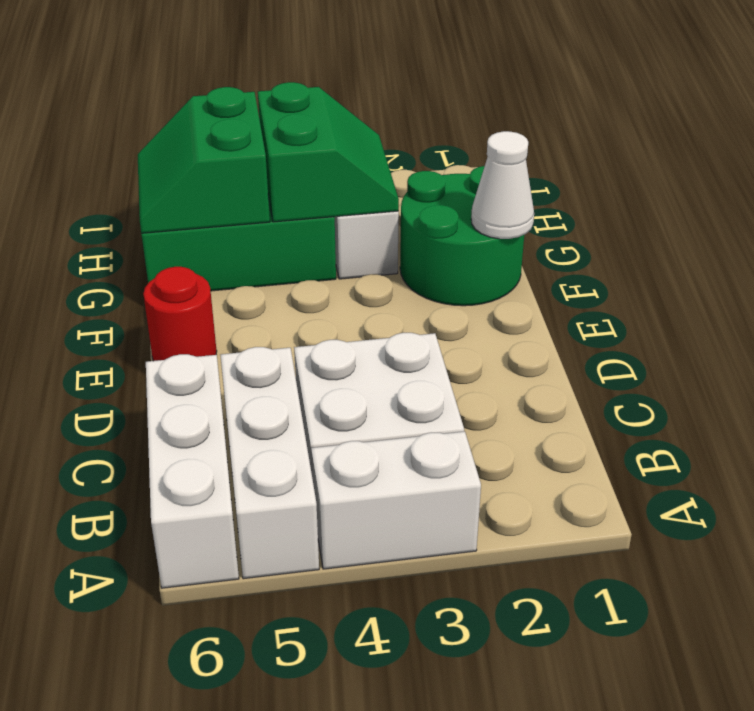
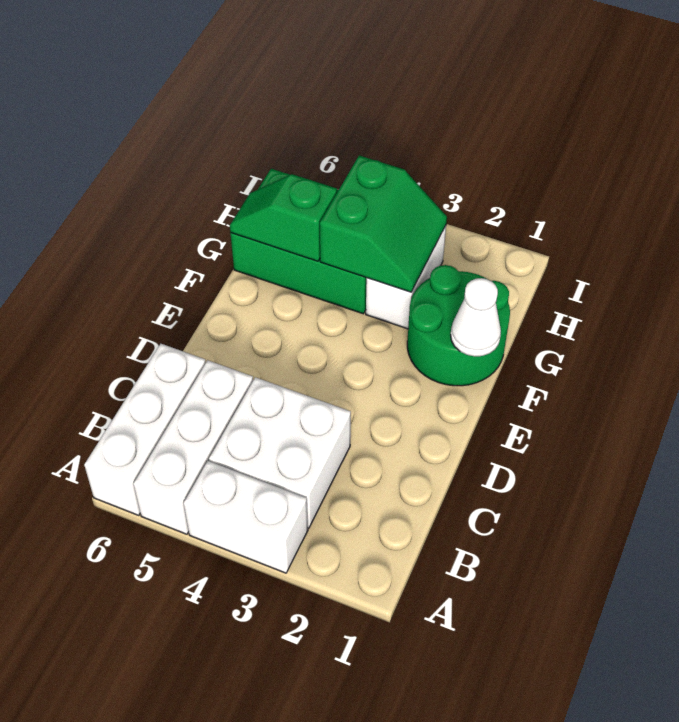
red round brick E6 level 1 -> none
green slope G5:H6 level 2 top 5 -> green slope G5:G6 level 2 top 5

